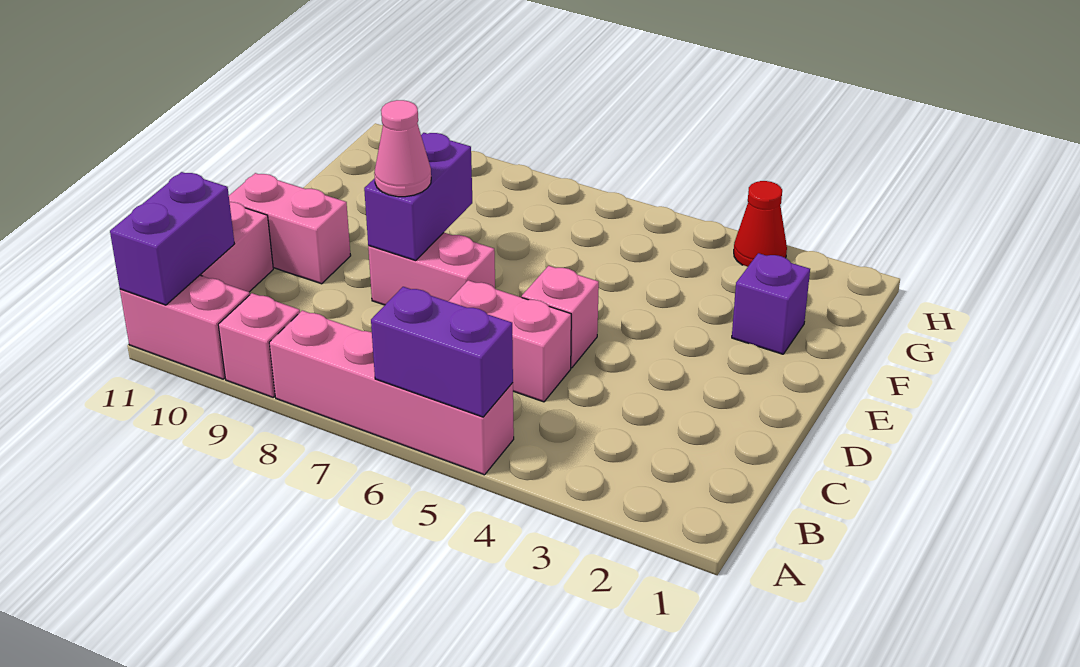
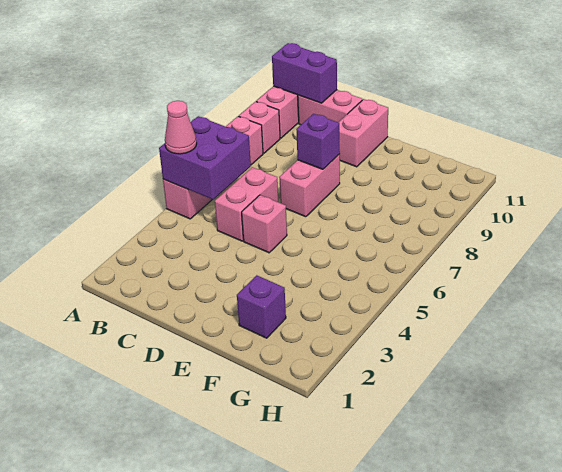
purple brick A5:A6 level 2 -> purple brick A5:B6 level 2
purple brick D8:E8 level 2 -> purple brick D8 level 2
pink cone D8 level 3 -> pink cone A5 level 3
red cone H3 level 1 -> none

